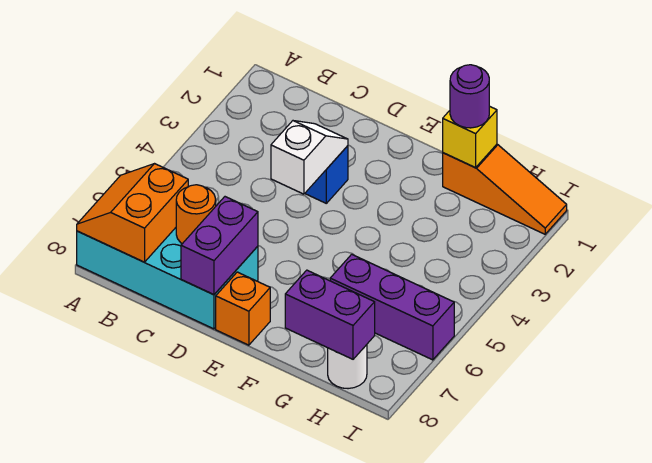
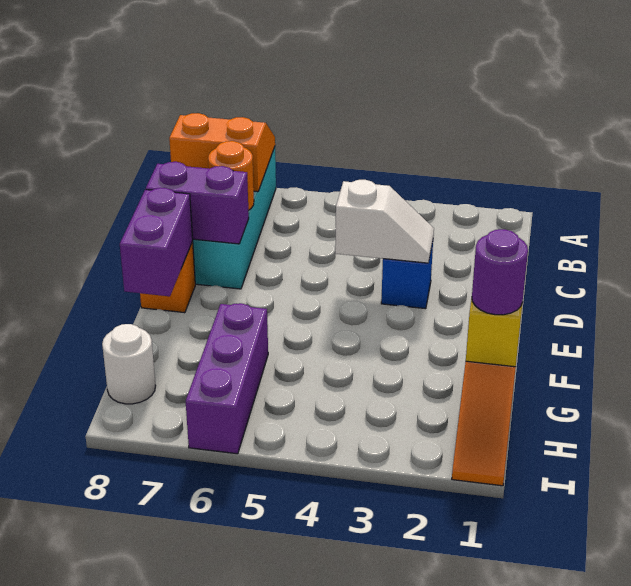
purple brick G8:H8 level 2 -> purple brick E8:F8 level 2

